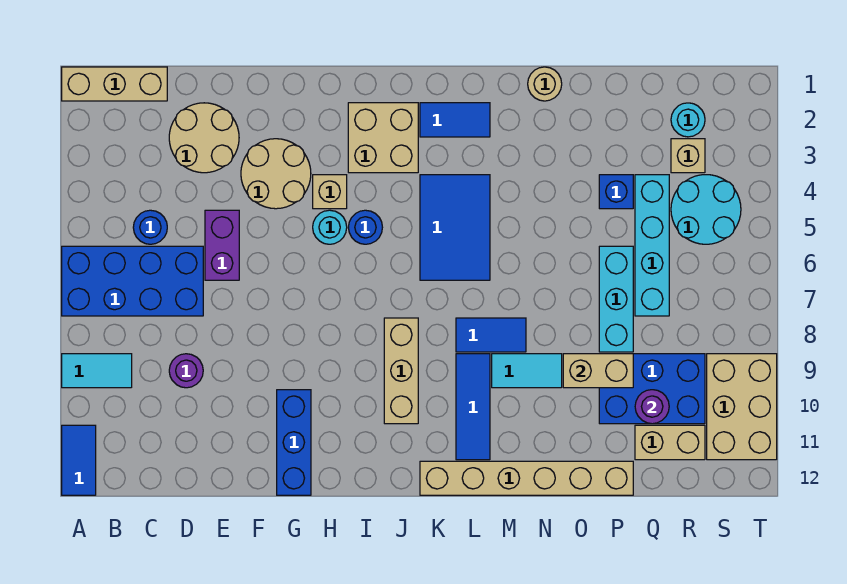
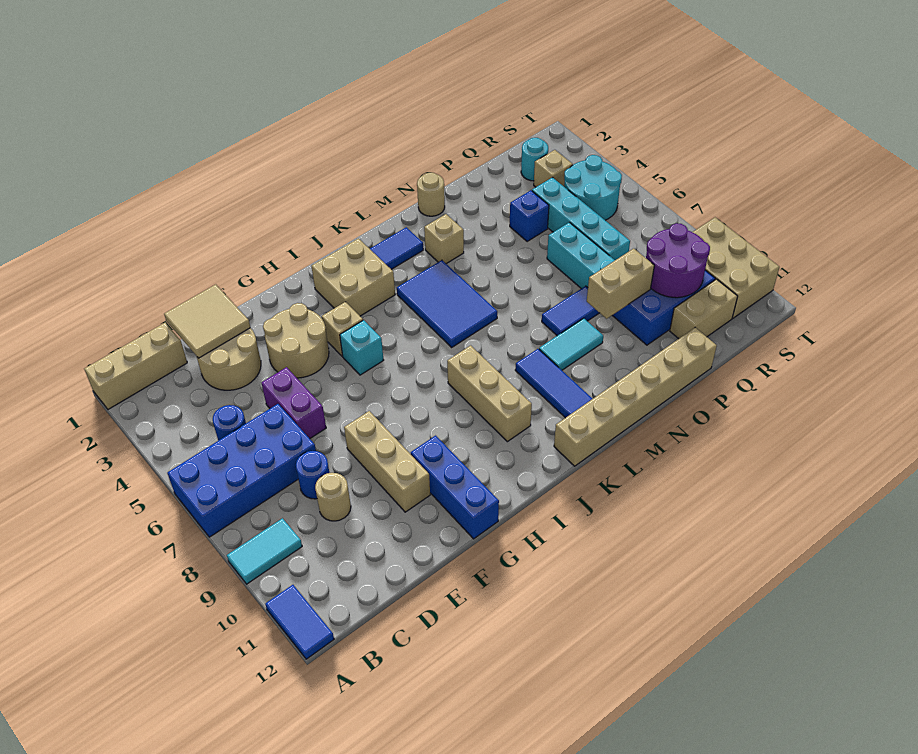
none -> tan tile D1:E2 level 2
purple round brick D9 level 1 -> tan round brick D9 level 1
none -> tan brick F8:F10 level 1
cyan round brick H5 level 1 -> cyan brick H5 level 1
blue round brick I5 level 1 -> blue round brick D8 level 1
blue tile L8:M8 level 1 -> blue tile N8:O8 level 1
none -> tan brick M3 level 1
purple round brick Q10 level 2 -> purple round brick Q9:R10 level 2

